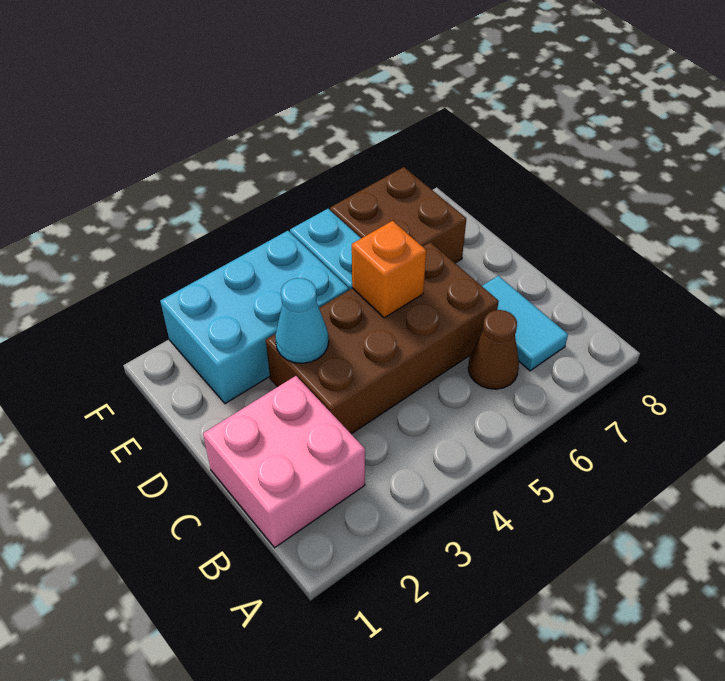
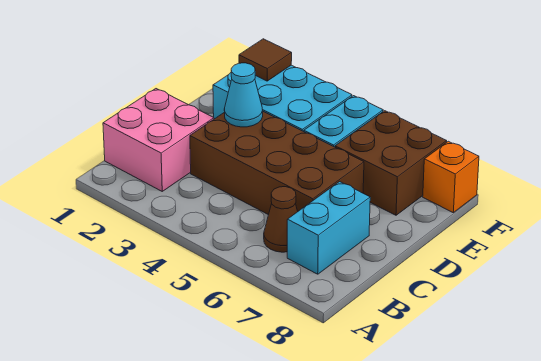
cyan tile B7:C7 level 1 -> cyan brick B7:C7 level 1
orange brick D5 level 2 -> orange brick F8 level 1
none -> brown tile F2 level 2

